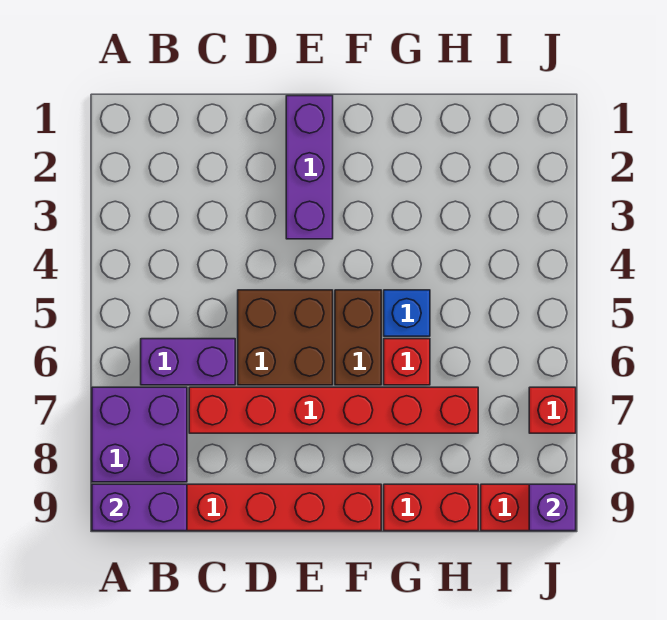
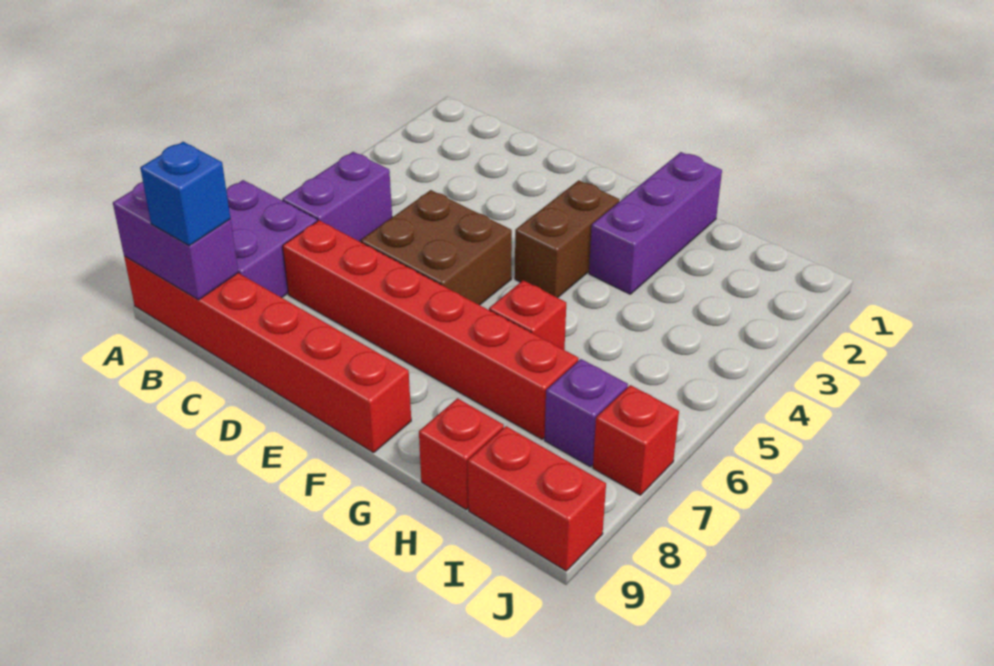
purple brick B6:C6 level 1 -> purple brick B5:B6 level 1
purple brick E1:E3 level 1 -> purple brick G1:G3 level 1
brown brick F5:F6 level 1 -> brown brick F3:F4 level 1
blue brick G5 level 1 -> blue brick B9 level 3
red brick G9:H9 level 1 -> red brick H9 level 1
purple brick J9 level 2 -> purple brick I7 level 1

